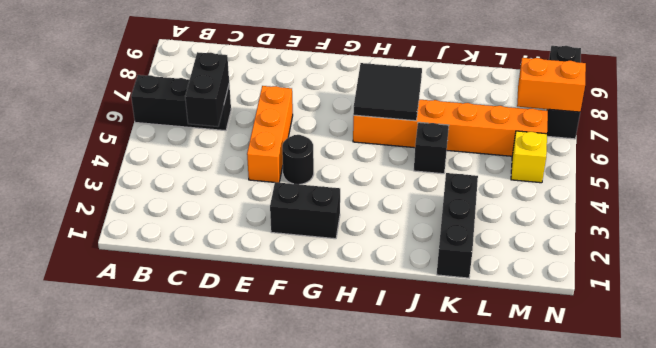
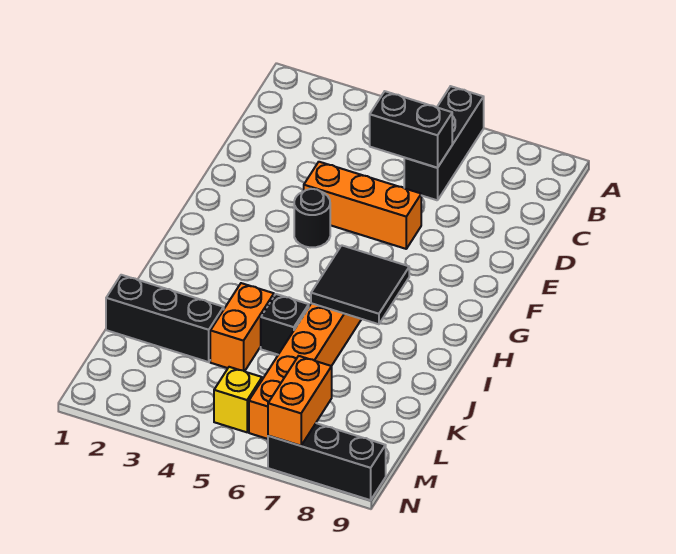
black brick F2:G2 level 1 -> none
none -> orange brick J4:K4 level 1

